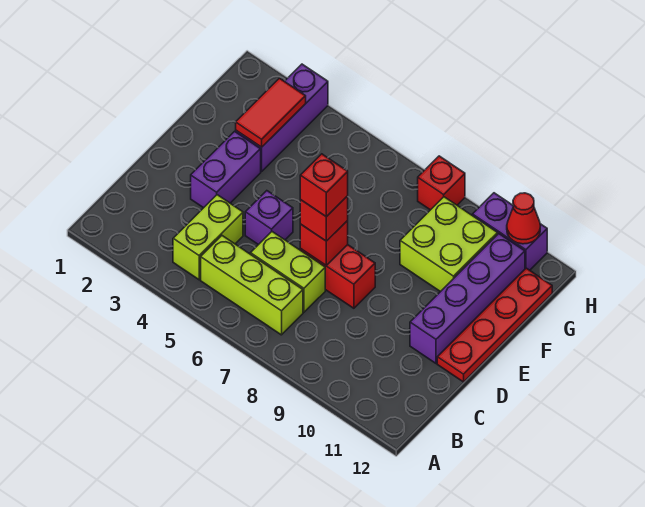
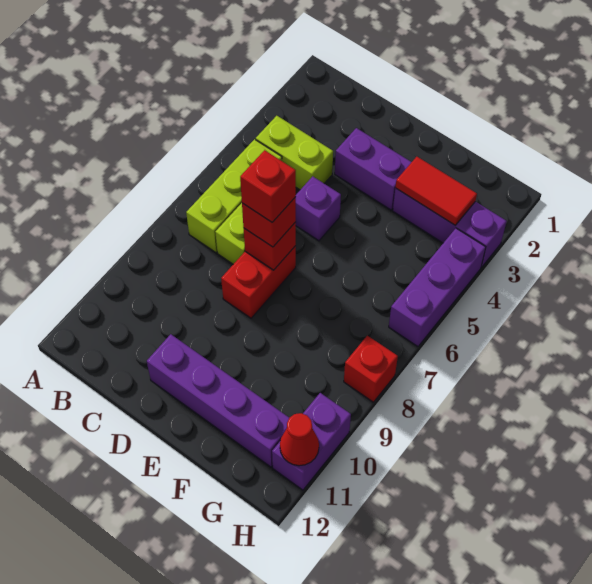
red plate D12:G12 level 1 -> none
lime brick F9:G10 level 1 -> none
none -> purple brick H4:H6 level 1

